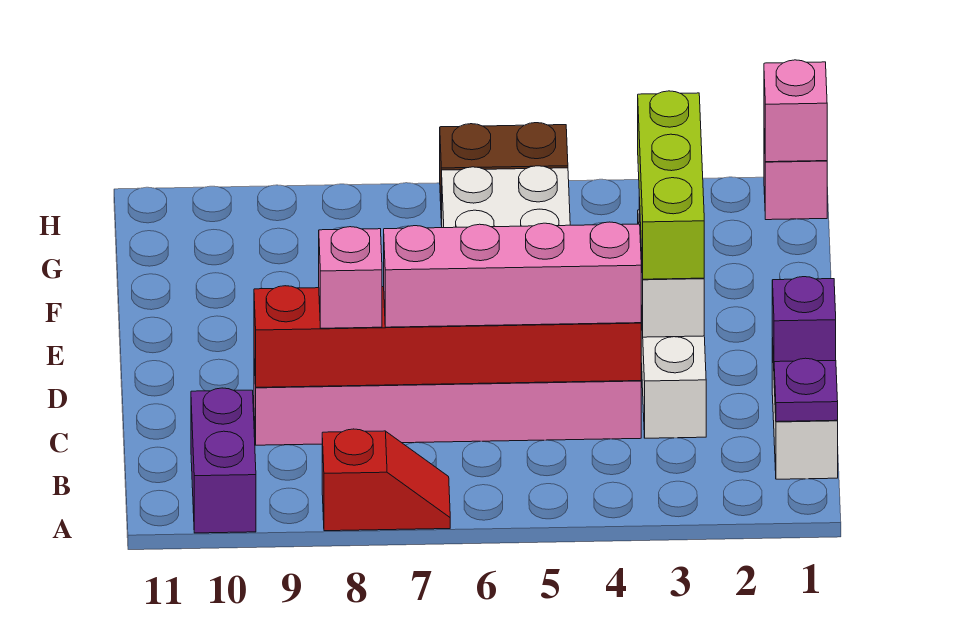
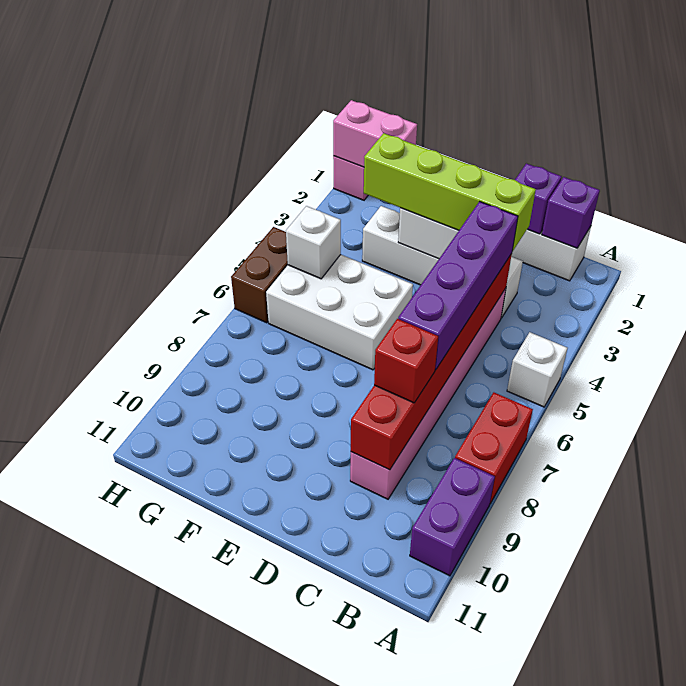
none -> white brick A5 level 1
red slope A7:A8 level 1 top 8 -> red brick A7:A8 level 1
purple brick A10:B10 level 1 -> purple brick A9:A10 level 1
purple plate B1 level 2 -> purple brick B1 level 2
pink brick C4:C7 level 3 -> purple brick C4:C7 level 3
pink brick C8 level 3 -> red brick C8 level 3
lime brick D3:F3 level 3 -> lime brick C3:F3 level 3
none -> white brick G5 level 2
pink brick H1 level 2 -> pink brick G1:H1 level 2

